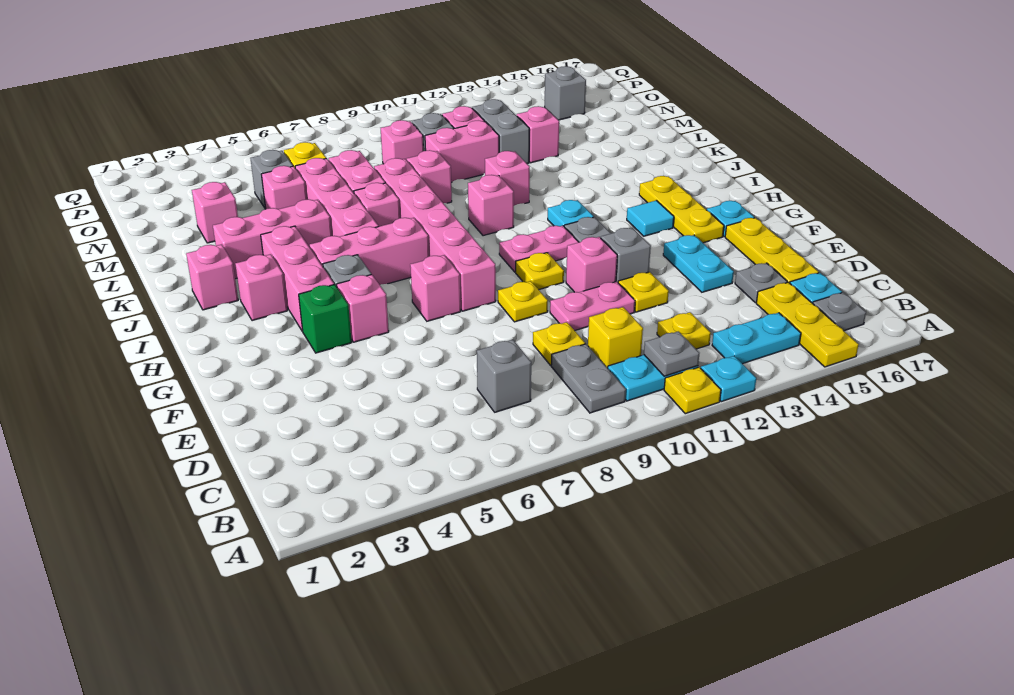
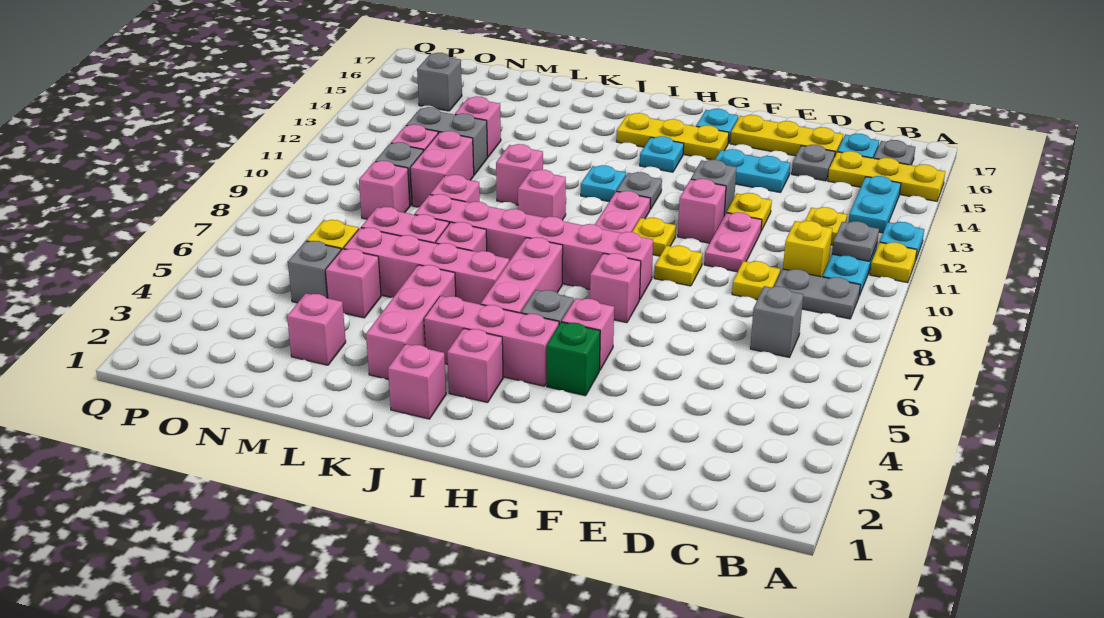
cyan tile H14 level 1 -> cyan plate H14 level 1

